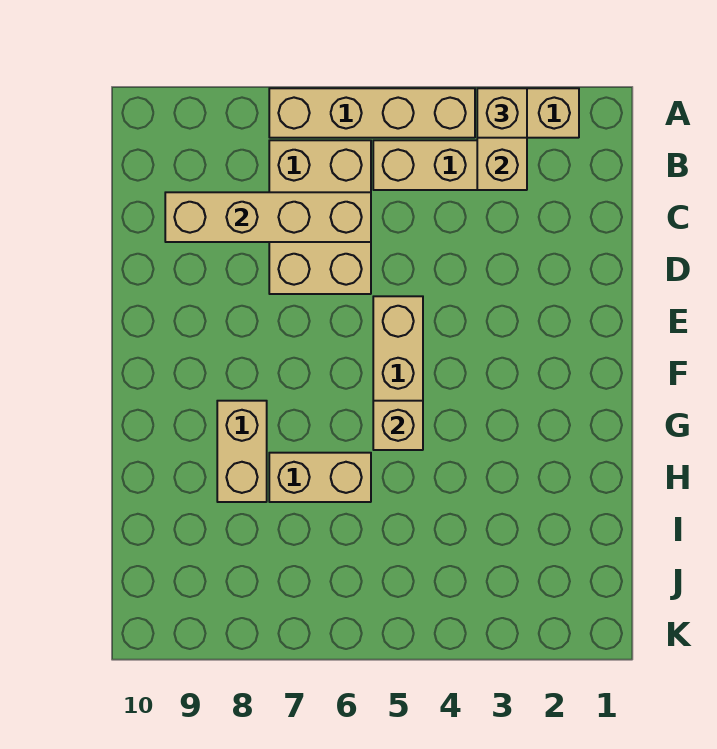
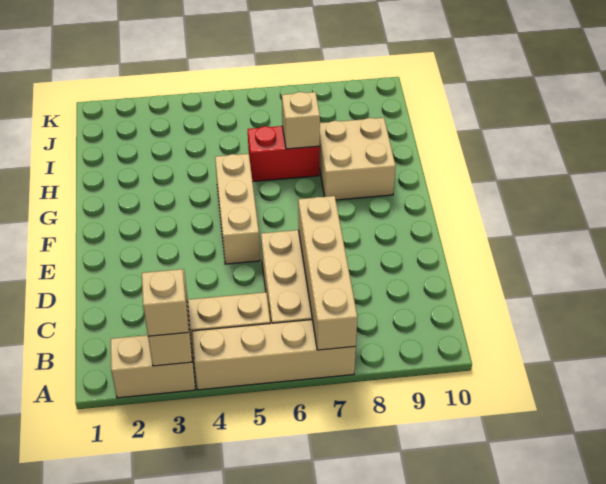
tan brick C6:C9 level 2 -> tan brick A7:D7 level 2
tan brick G5 level 2 -> tan brick H7 level 2
tan brick G8:H8 level 1 -> tan brick G8:H9 level 1
tan brick H6:H7 level 1 -> red brick H6:H7 level 1

